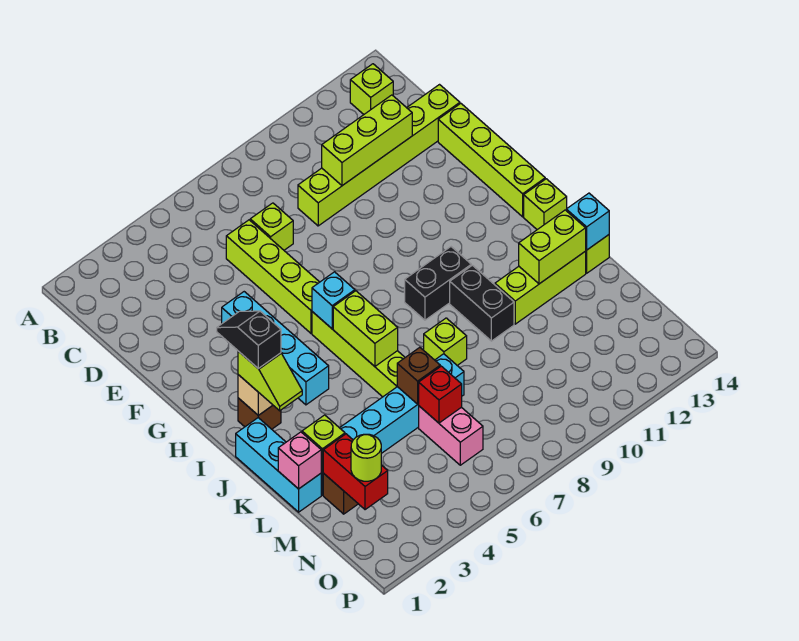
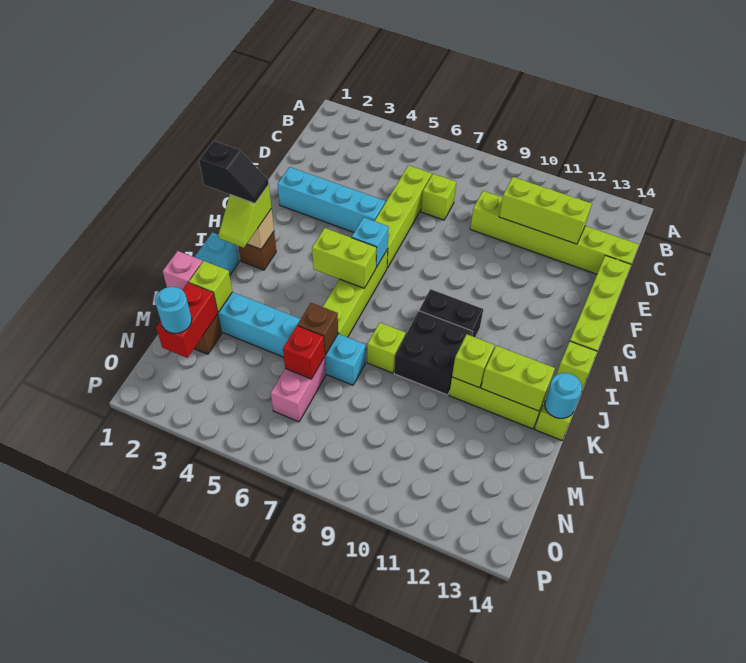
lime brick B13 level 1 -> lime brick K11 level 2
cyan brick F4:I4 level 1 -> cyan brick F2:F5 level 1
black slope H2:I2 level 4 top I -> black slope I1:I2 level 4 top 1
lime brick I6:J6 level 2 -> lime brick I5:I6 level 2
black brick J10:K10 level 1 -> black brick J9:K10 level 1
cyan brick K14 level 2 -> cyan round brick K14 level 2
lime round brick N2 level 3 -> cyan round brick N2 level 3

